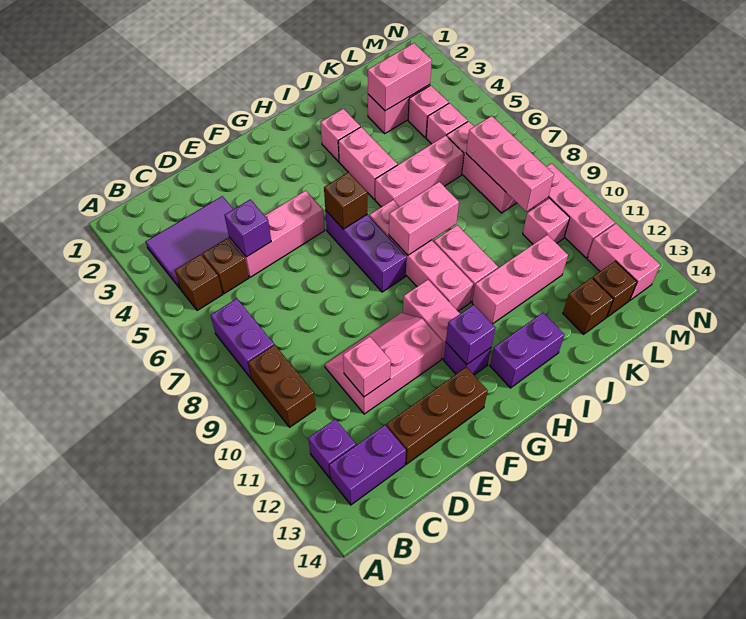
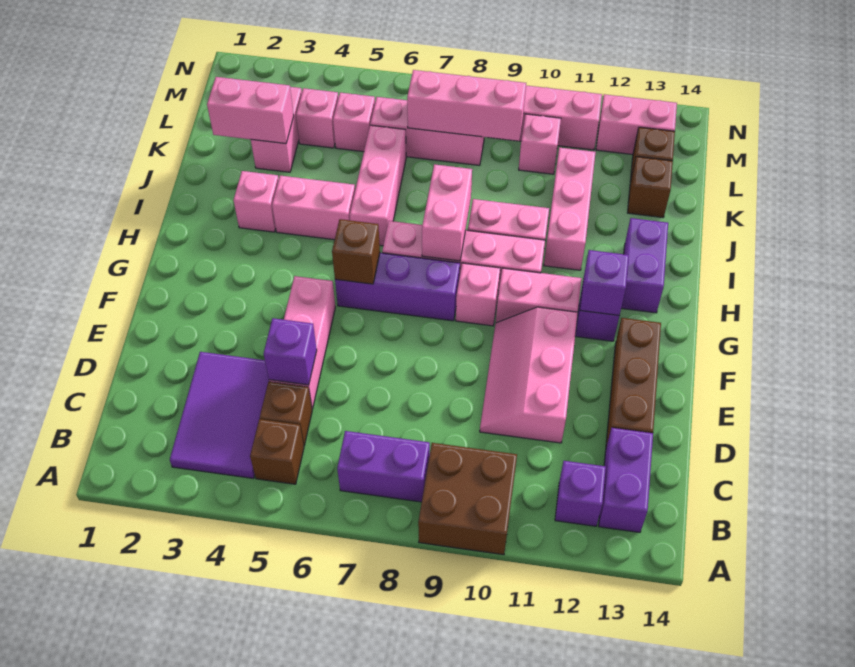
brown brick B9:B10 level 1 -> brown brick A9:B10 level 1
pink brick D11 level 2 -> pink brick G9 level 1
pink brick K3:L3 level 2 -> pink brick K2:K3 level 2

